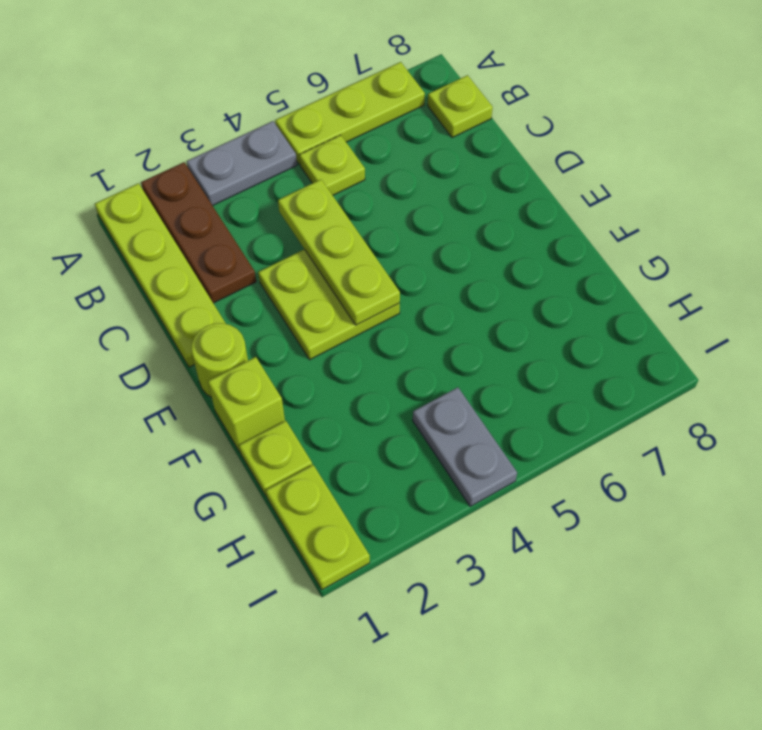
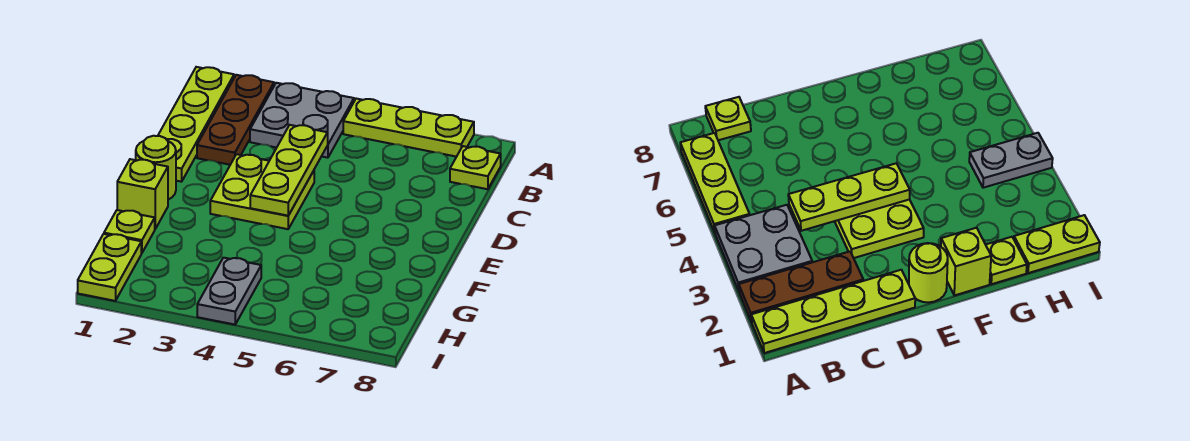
grey plate A3:A4 level 1 -> grey plate A3:B4 level 1
lime plate B5 level 1 -> none

